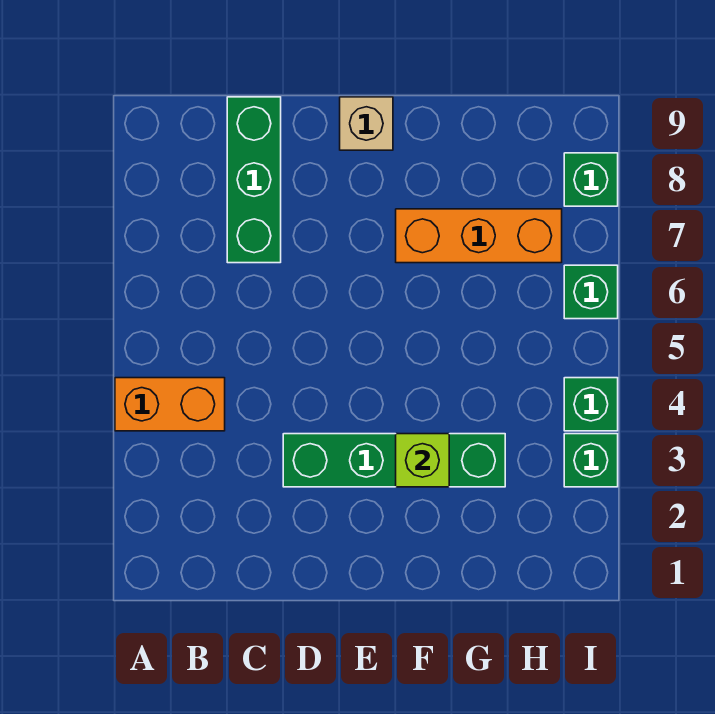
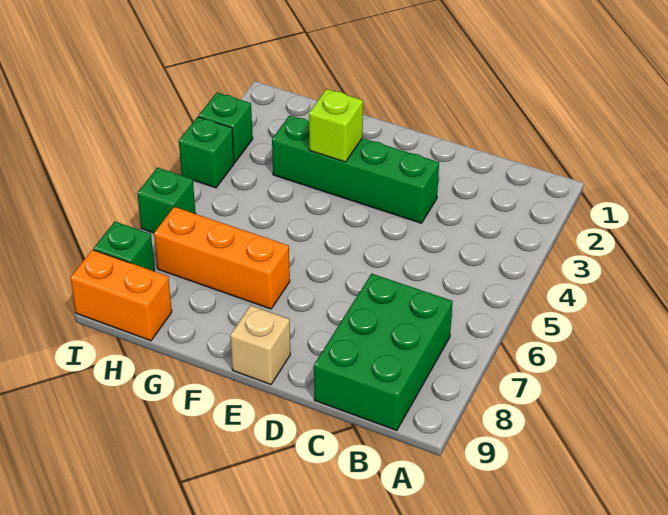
orange brick A4:B4 level 1 -> orange brick H9:I9 level 1
green brick C7:C9 level 1 -> green brick B7:C9 level 1

